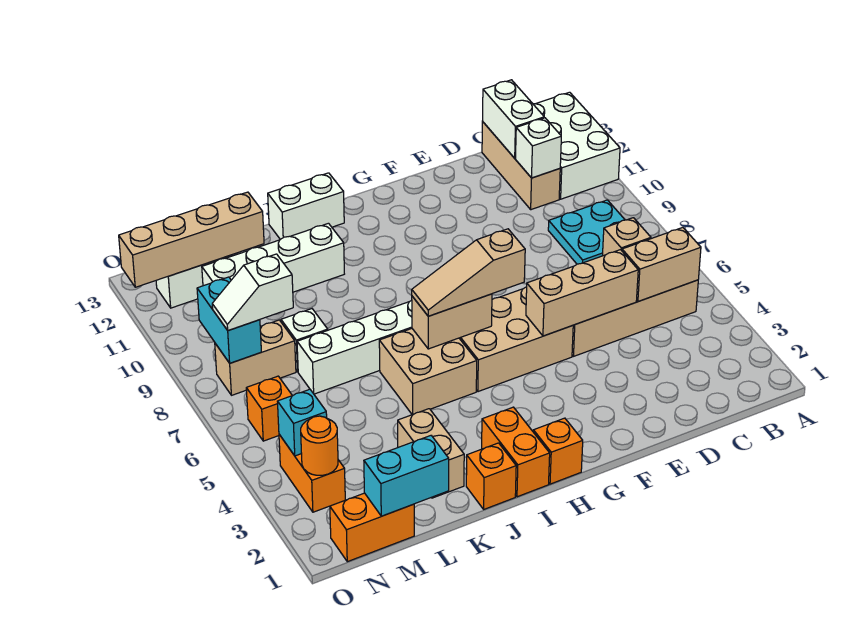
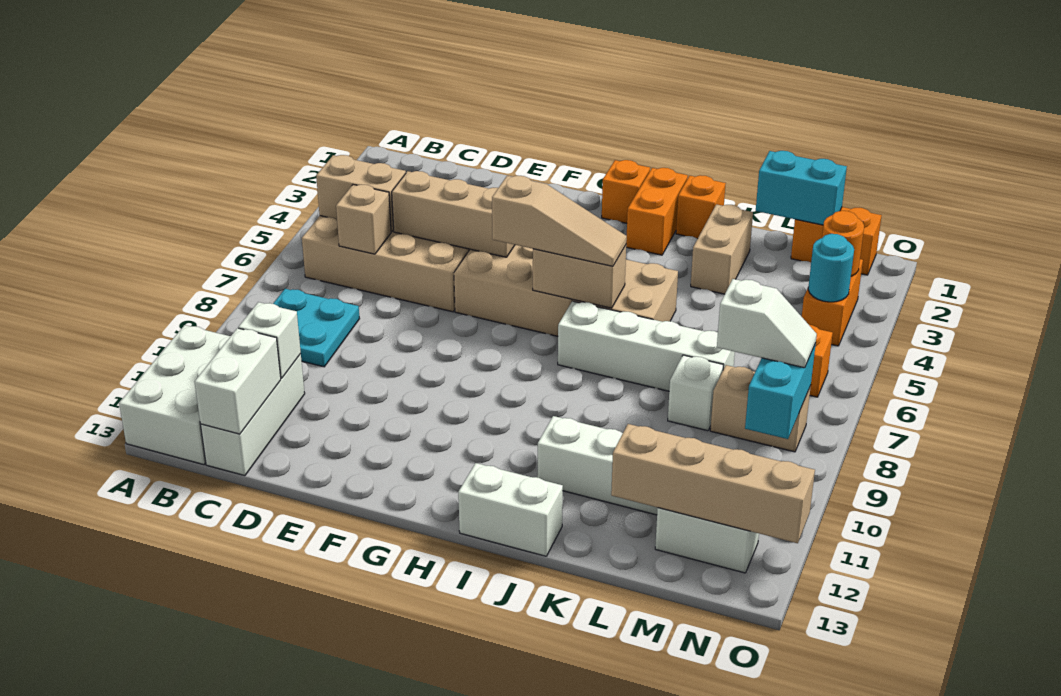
tan brick C11:C13 level 1 -> white brick C11:C13 level 1
cyan brick N4 level 2 -> cyan round brick N4 level 2

